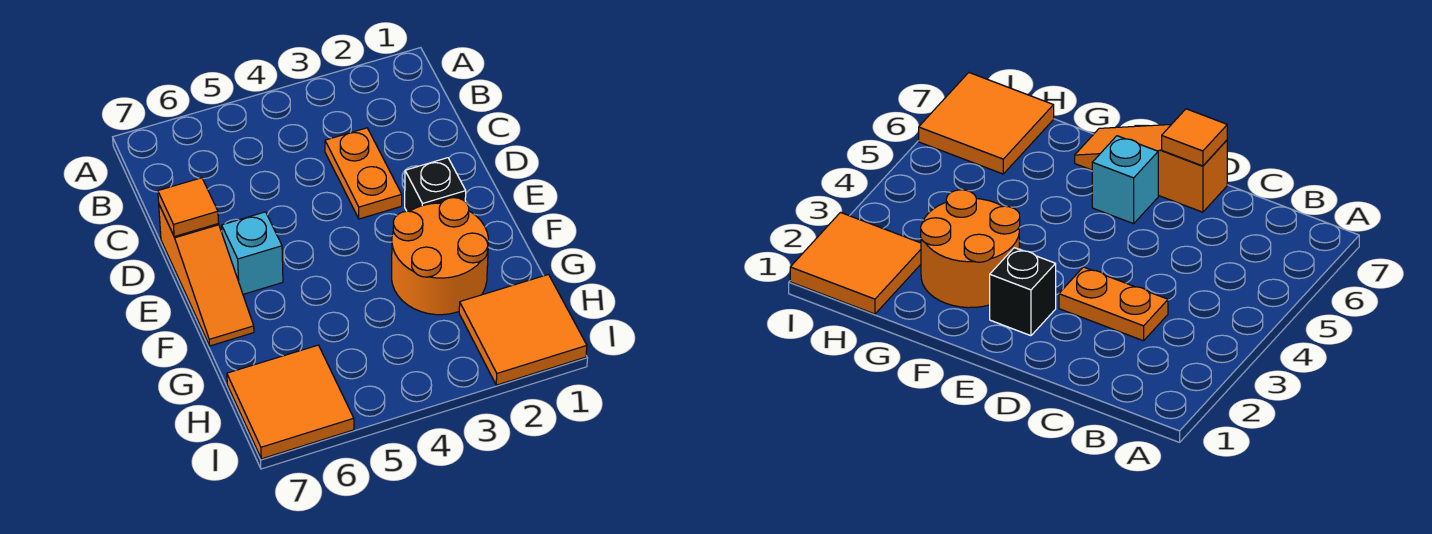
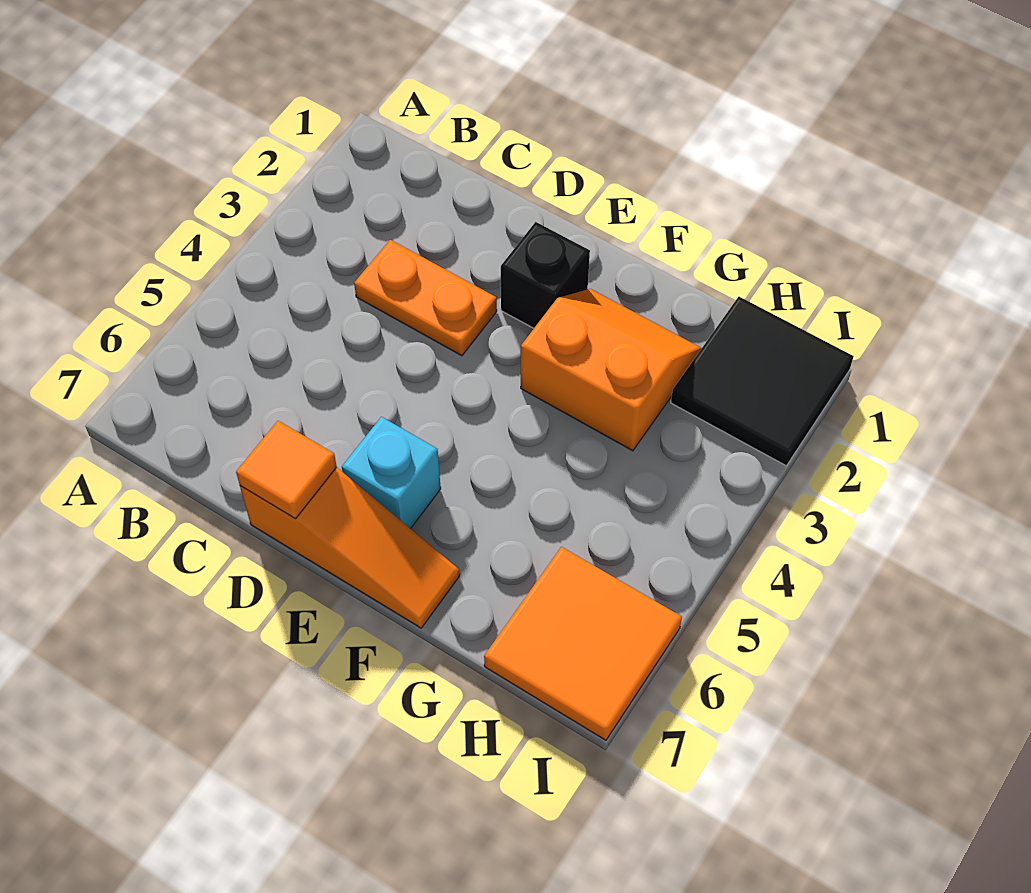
orange round brick F2:G3 level 1 -> orange slope F2:G3 level 1 top 3
orange tile H1:I2 level 1 -> black tile H1:I2 level 1

